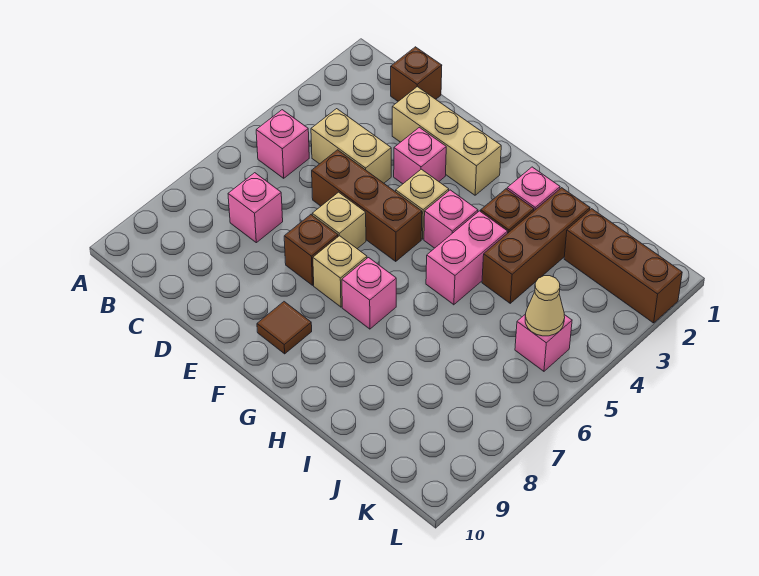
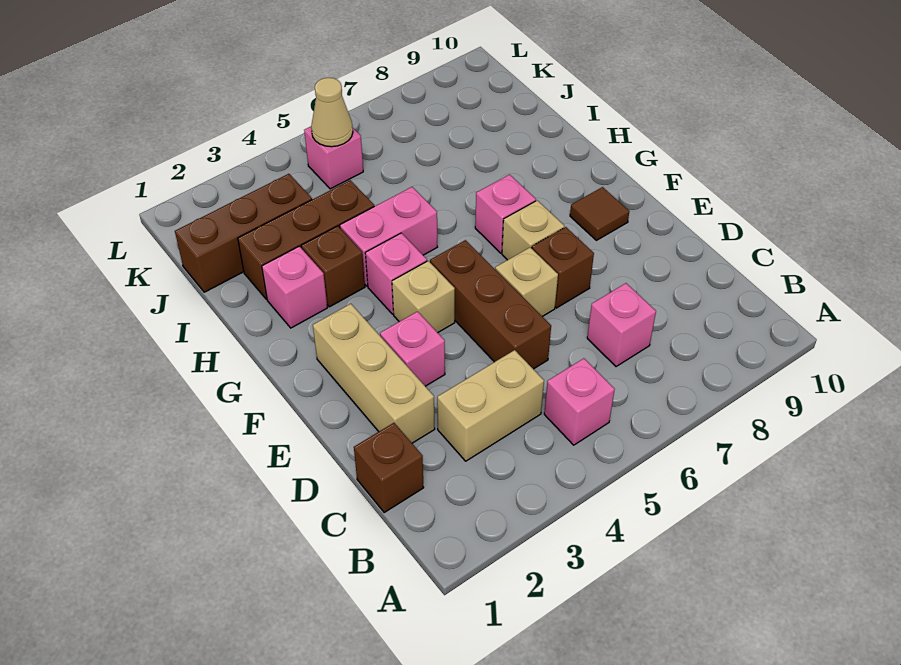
tan brick C4:D4 level 1 -> tan brick C3:C4 level 1
brown brick J2:L2 level 1 -> brown brick J1:J3 level 1

